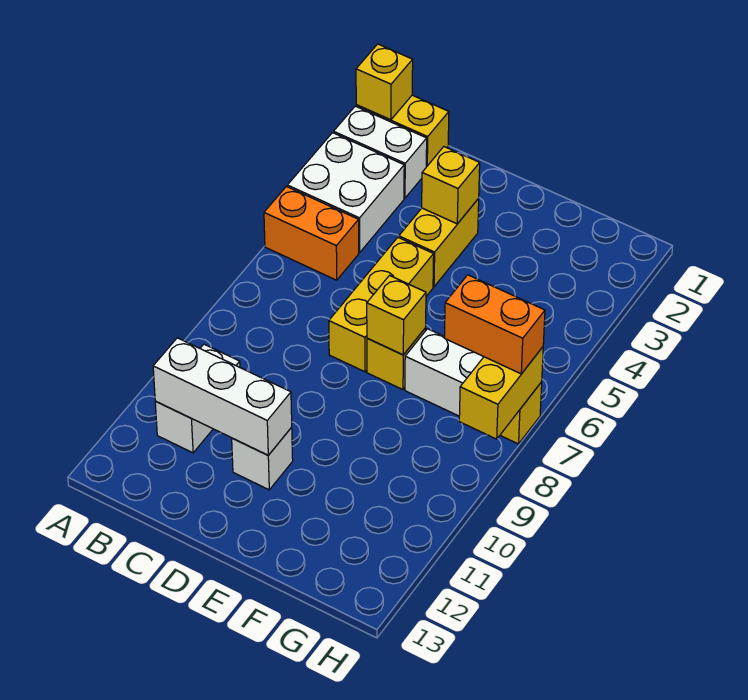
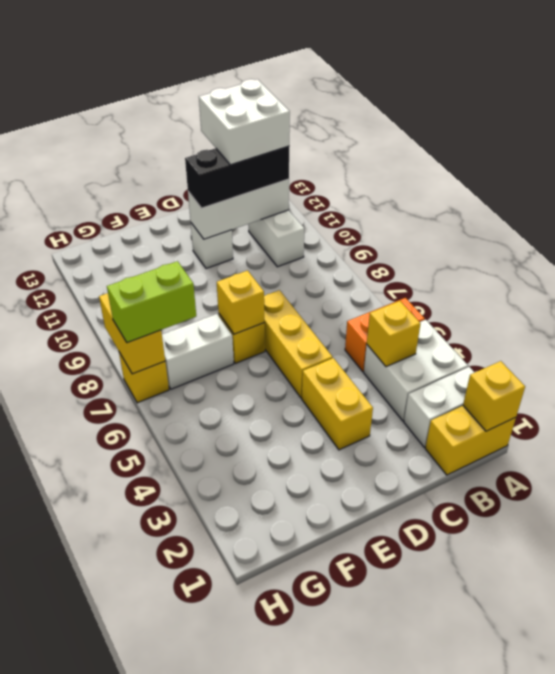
none -> black brick B11:D11 level 3
none -> white brick B11:C12 level 4
yellow brick D3 level 2 -> yellow brick B4 level 2
orange brick G7:H7 level 3 -> lime brick G7:H7 level 3

